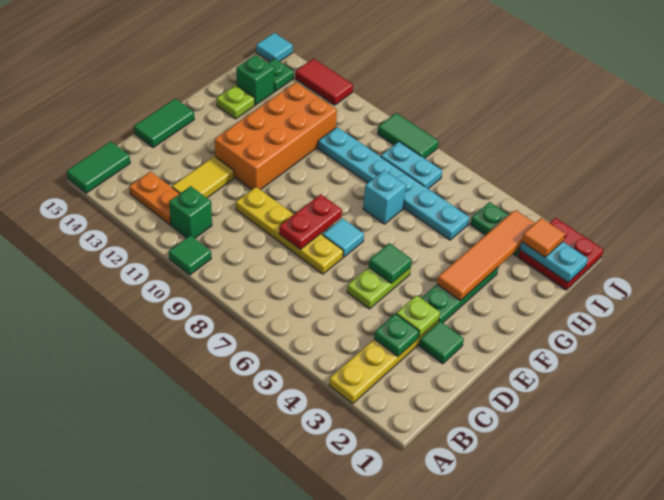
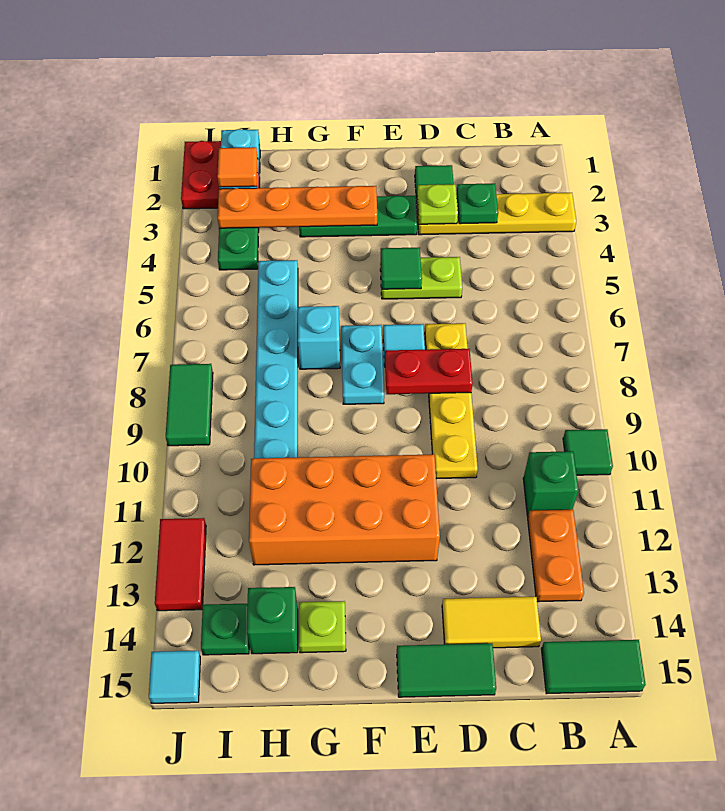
yellow tile C12:D12 level 1 -> yellow tile C14:D14 level 1
orange tile F3:I3 level 2 -> orange plate F3:I3 level 2
cyan plate I7:I8 level 1 -> cyan plate F7:F8 level 1

